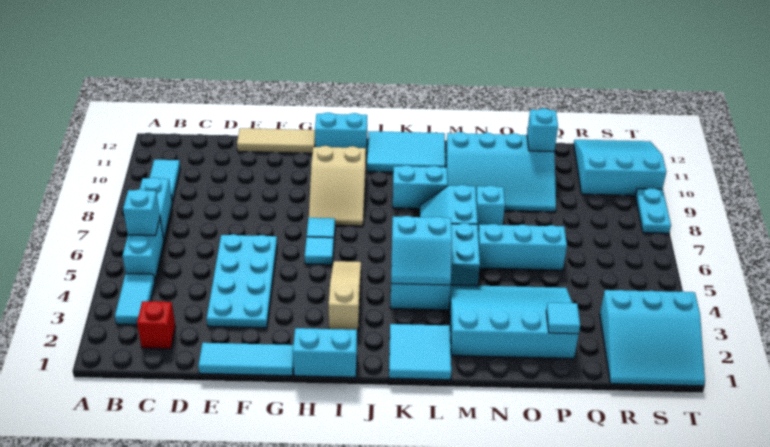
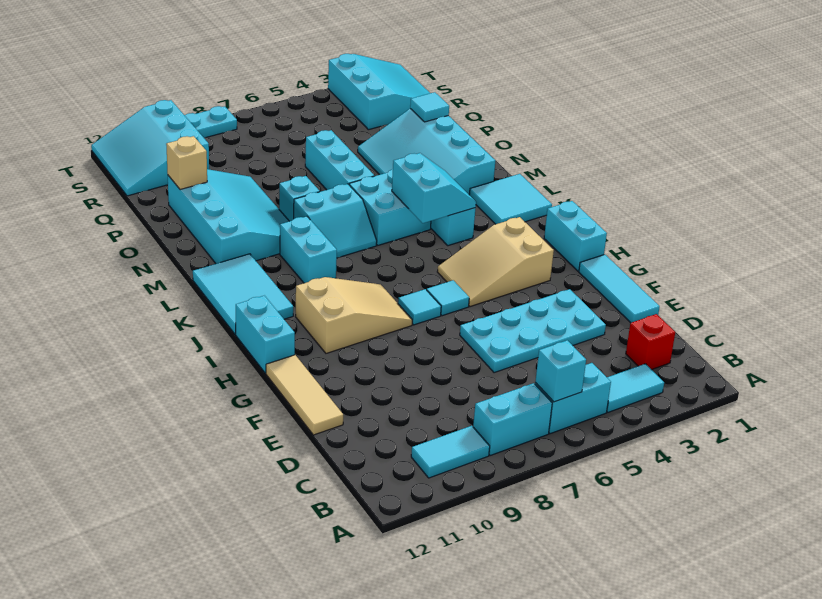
tan slope I3:I5 level 1 top 3 -> tan slope H3:I5 level 1 top 3
cyan brick P11 level 2 -> tan brick P11 level 2

